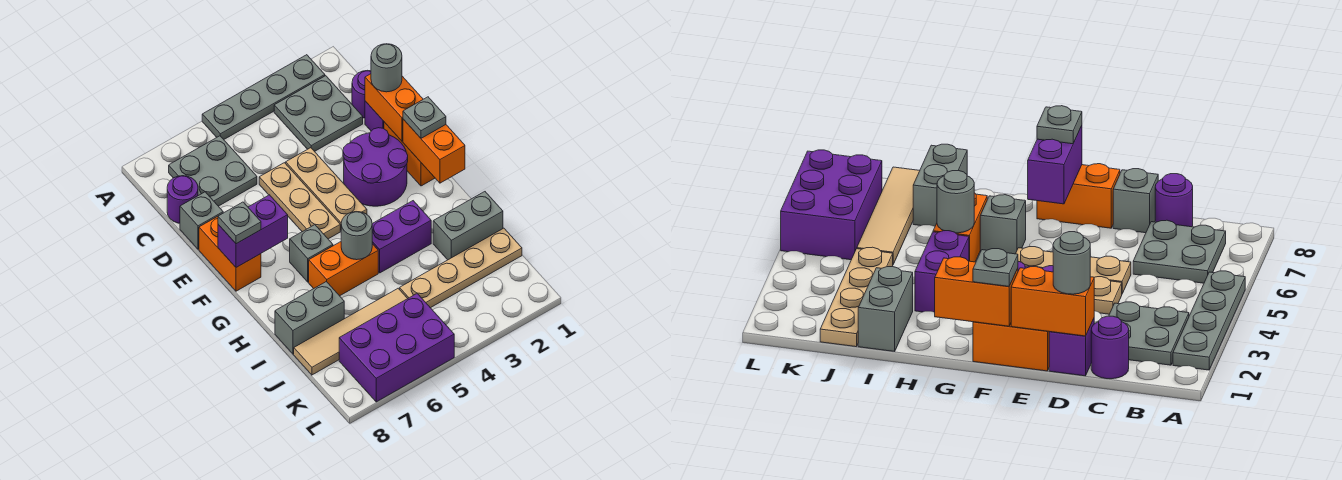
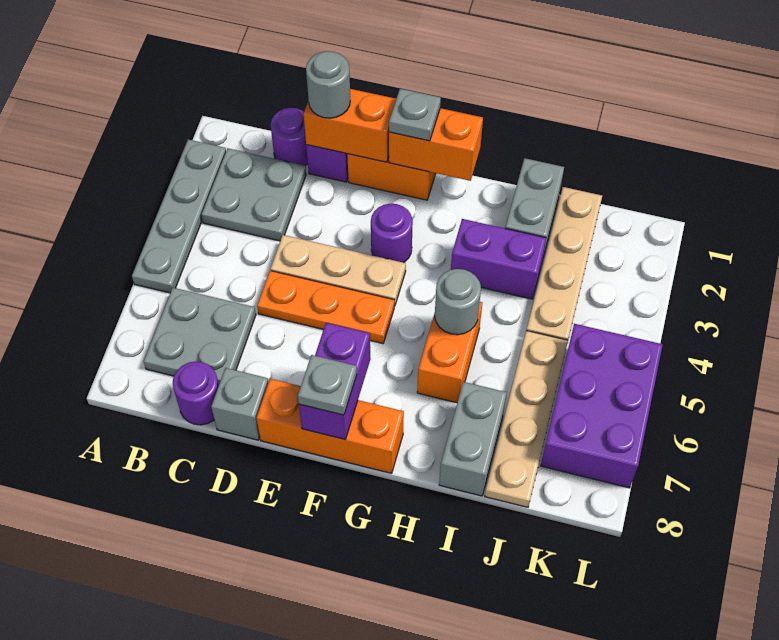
tan plate D5:F5 level 1 -> orange plate D5:F5 level 1
purple round brick E2:F3 level 1 -> purple round brick F3 level 1
orange brick E8:F8 level 1 -> orange brick E8:G8 level 1
grey brick G6 level 1 -> none
purple brick H3:H4 level 1 -> purple brick H3:I3 level 1
tan tile J5:J8 level 1 -> tan plate J5:J8 level 1

